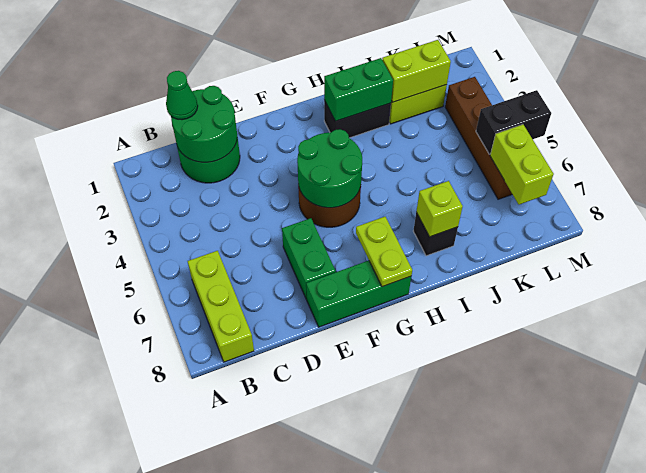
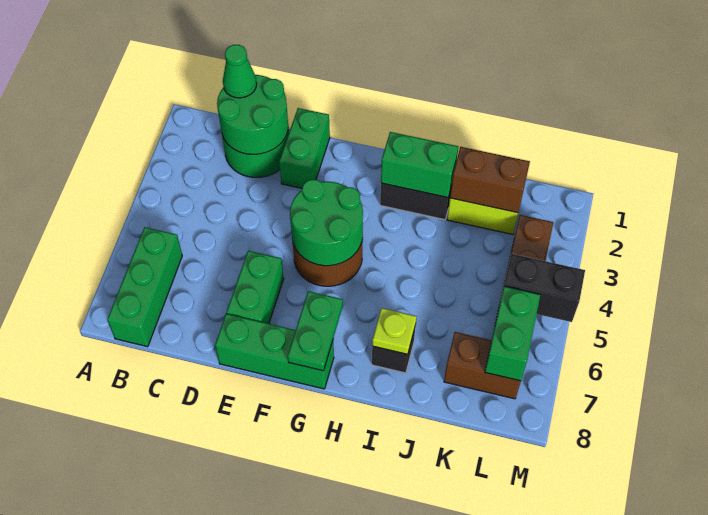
lime brick B6:B8 level 1 -> green brick B6:B8 level 1
none -> green brick E1:E2 level 1
lime plate G7:G8 level 2 -> green plate G7:G8 level 2
lime brick I7 level 2 -> lime plate I7 level 2
lime brick J2:K2 level 2 -> brown brick J2:K2 level 2
none -> brown brick K7:L7 level 1
lime brick L6:L7 level 2 -> green brick L6:L7 level 2

